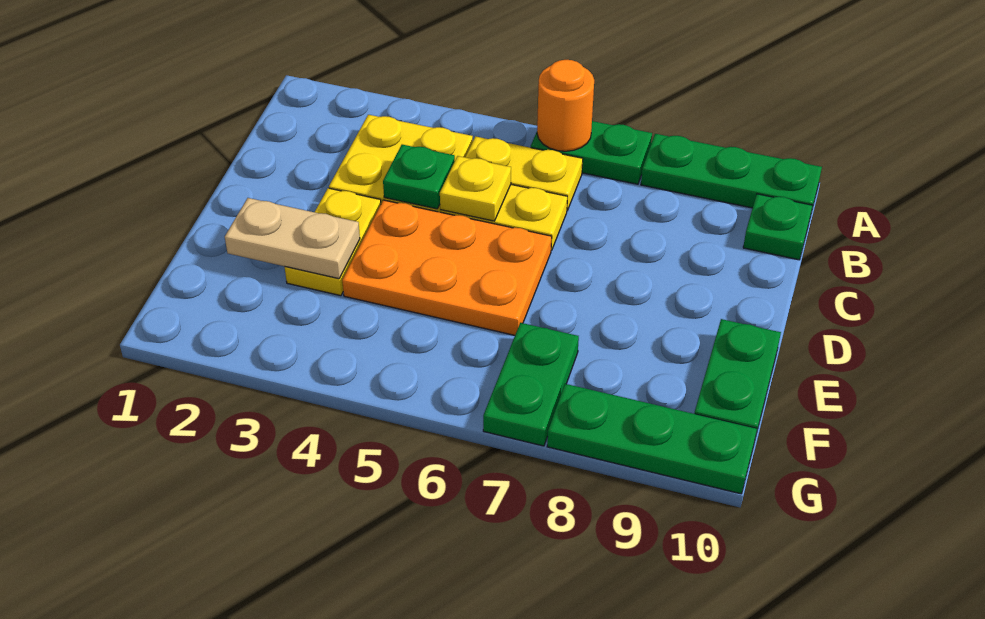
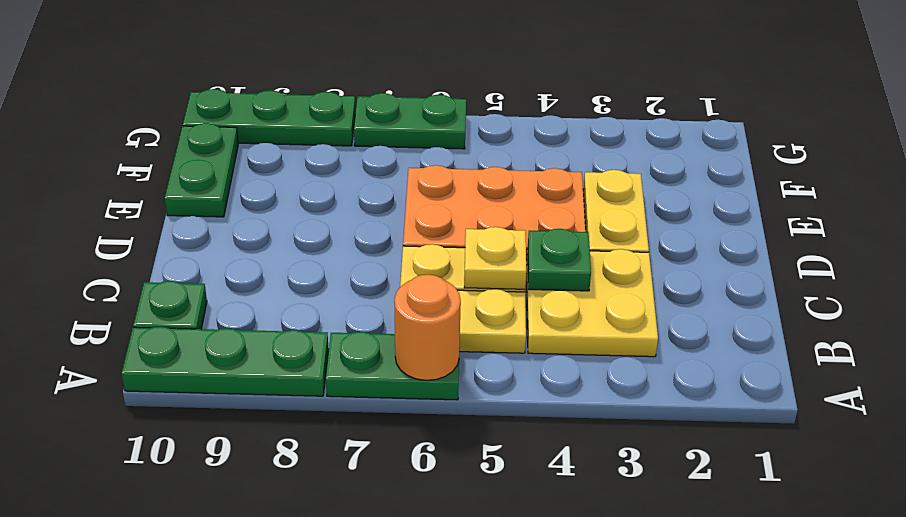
tan plate E2:E3 level 2 -> none
green plate F7:G7 level 1 -> green plate G6:G7 level 1

